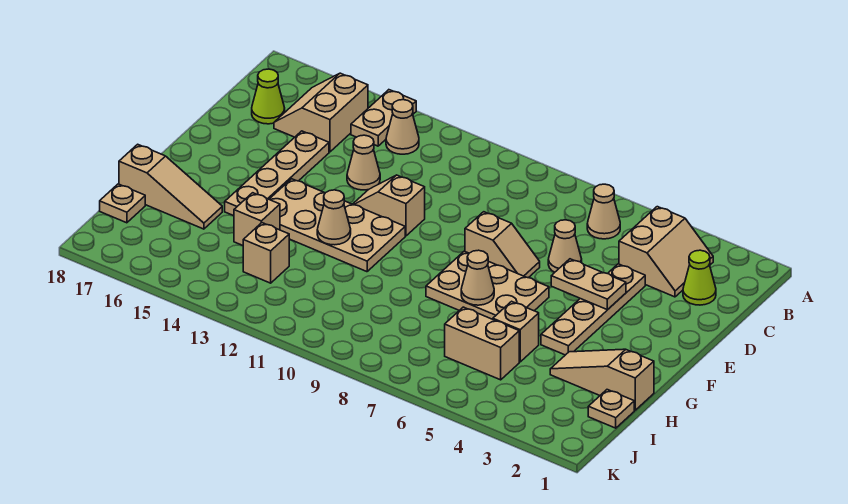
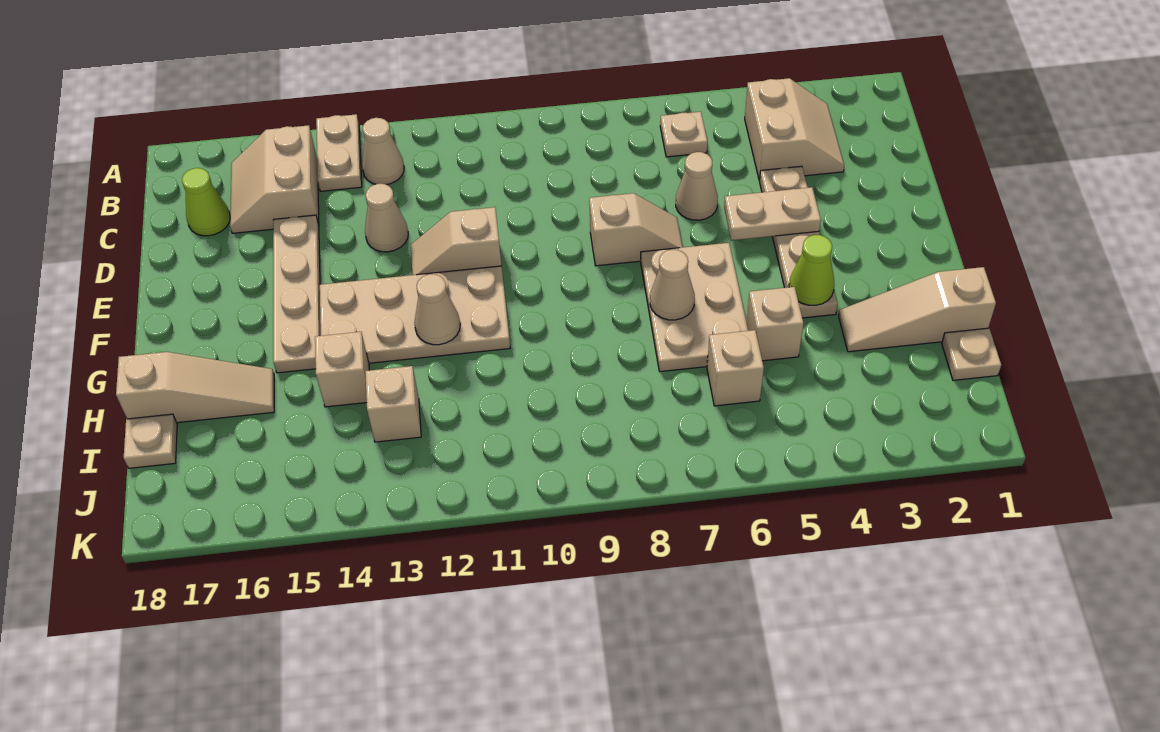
tan cone B6 level 1 -> tan plate B6 level 1
lime cone C2 level 1 -> lime cone G4 level 2
tan plate F6:G8 level 1 -> tan plate F6:H7 level 1
tan brick I5:I6 level 1 -> tan brick I6 level 1

